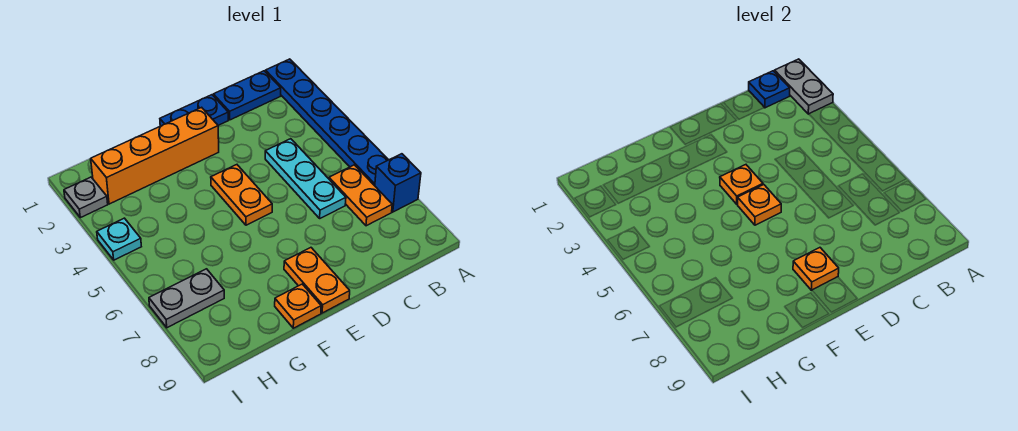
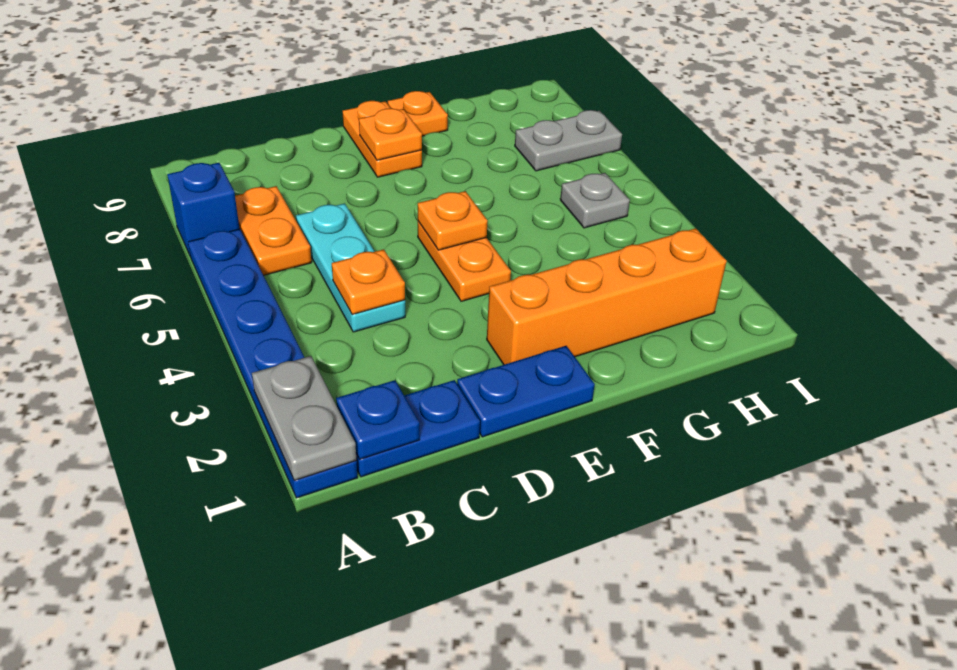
orange plate E4 level 2 -> orange plate C4 level 2
grey plate I2 level 1 -> grey plate H5 level 1
cyan plate I4 level 1 -> none

